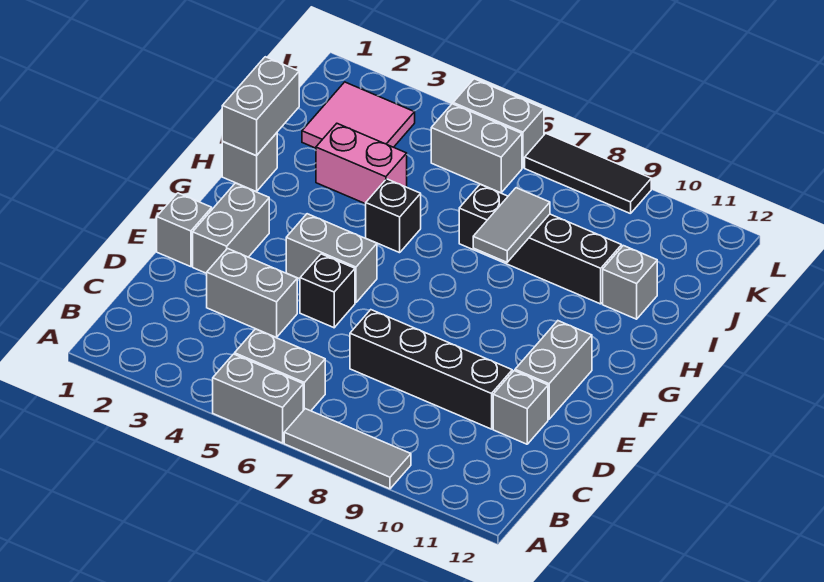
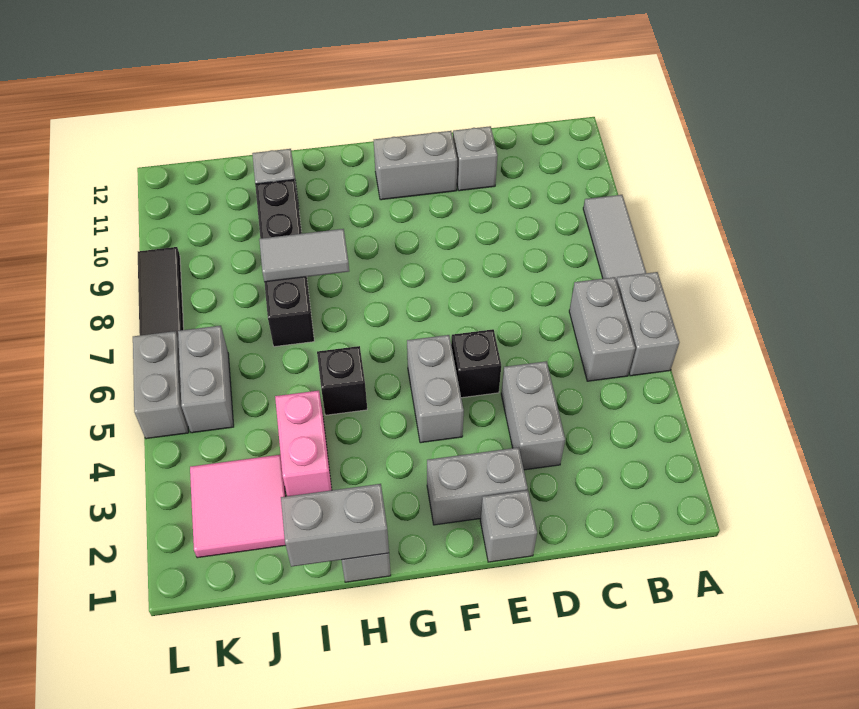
black brick D7:D10 level 1 -> none

